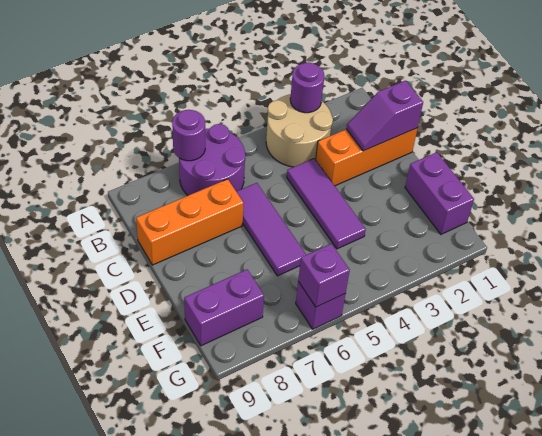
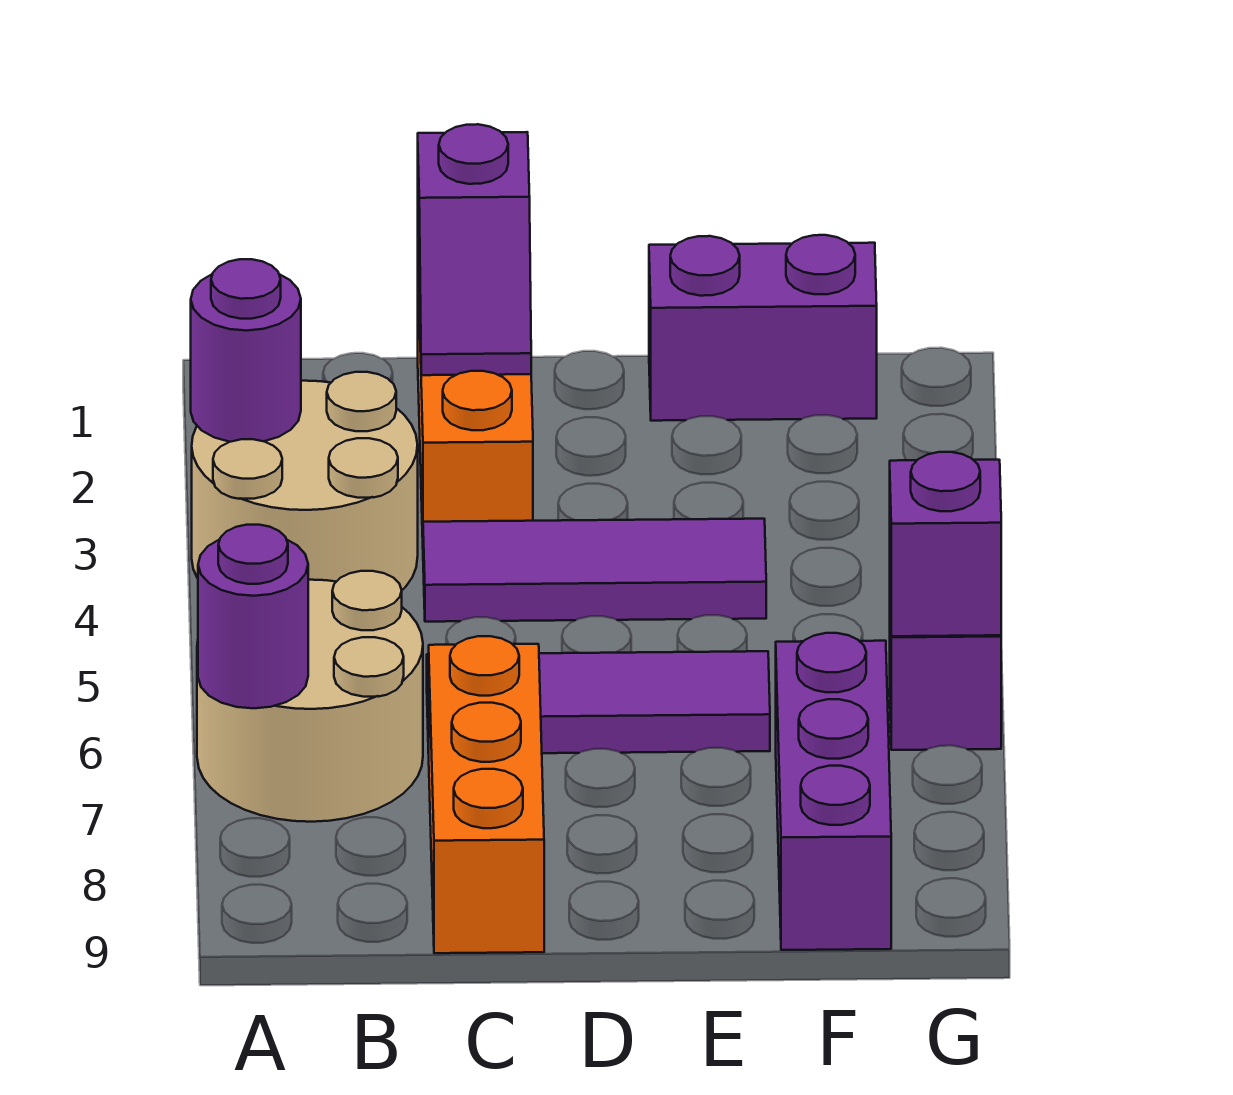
purple round brick A6:B7 level 1 -> tan round brick A6:B7 level 1
purple brick F8:F9 level 1 -> purple brick F7:F9 level 1

